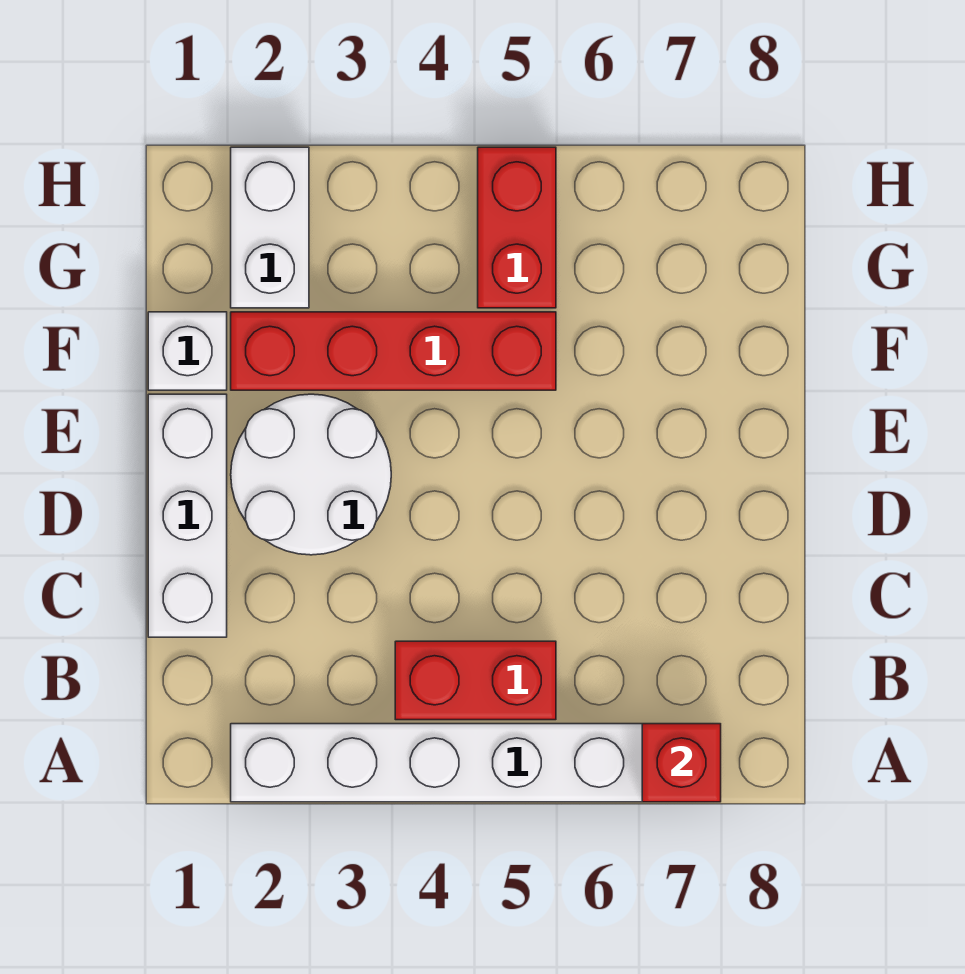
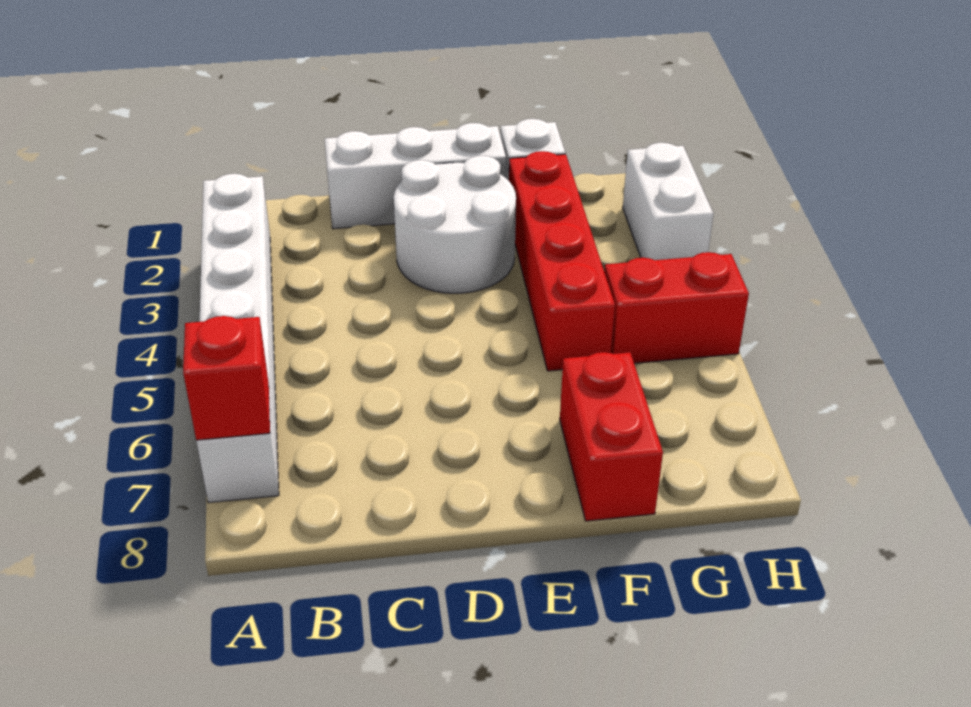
red brick B4:B5 level 1 -> red brick F7:F8 level 1
white brick G2:H2 level 1 -> white brick H2:H3 level 1

